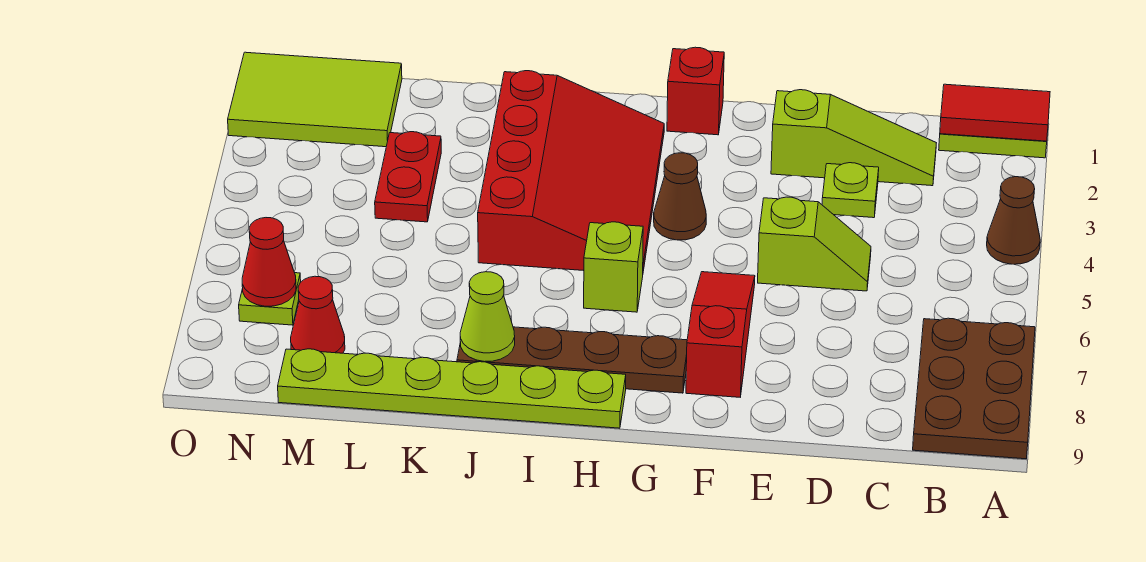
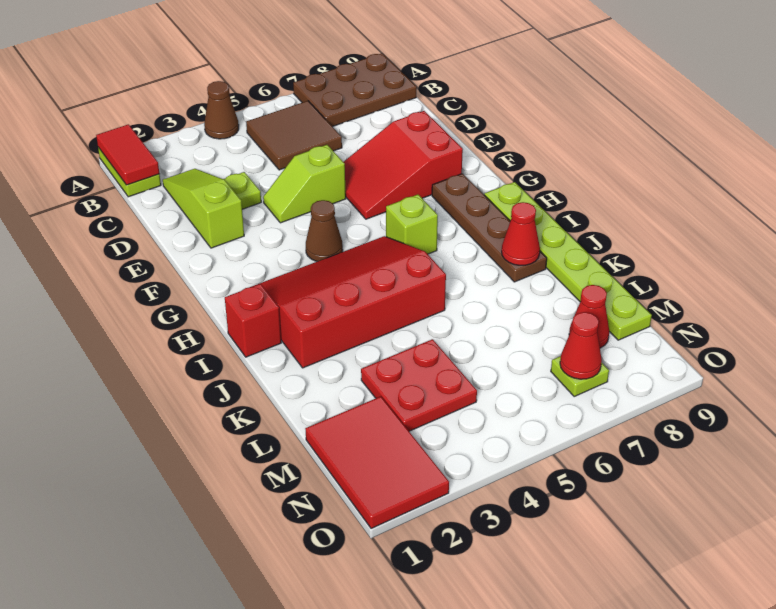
none -> brown tile B5:C6 level 1
lime slope D5:E5 level 1 top E -> lime slope E4:E5 level 1 top 5
red slope F6:F8 level 1 top 8 -> red slope E6:F8 level 1 top 8
red brick G1 level 1 -> red brick I1 level 1
lime cone J8 level 2 -> red cone J8 level 2
red plate L3:L4 level 1 -> red plate L3:M4 level 1
lime tile M1:O2 level 1 -> red tile M1:O2 level 1

